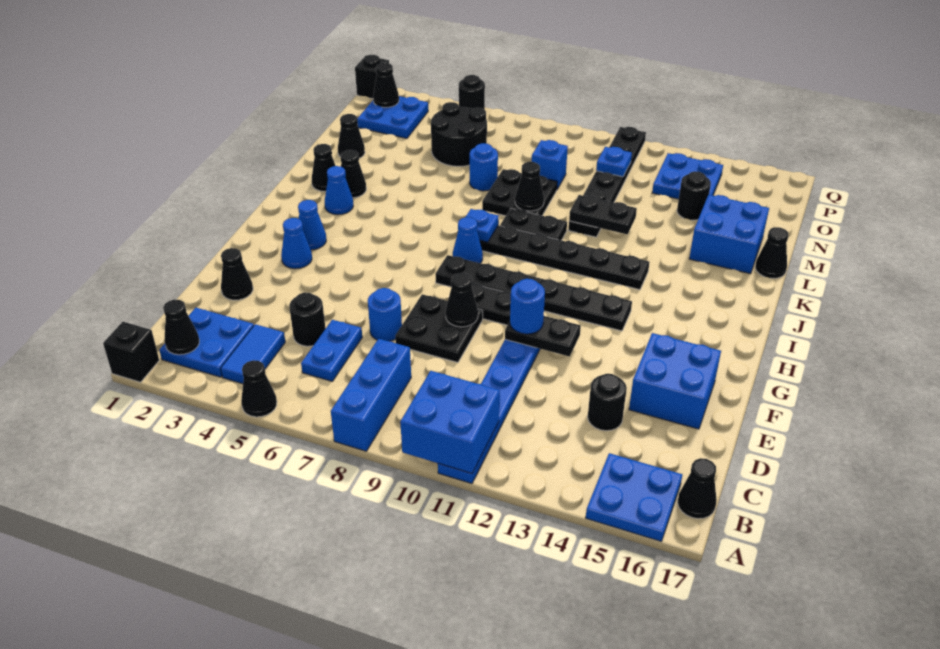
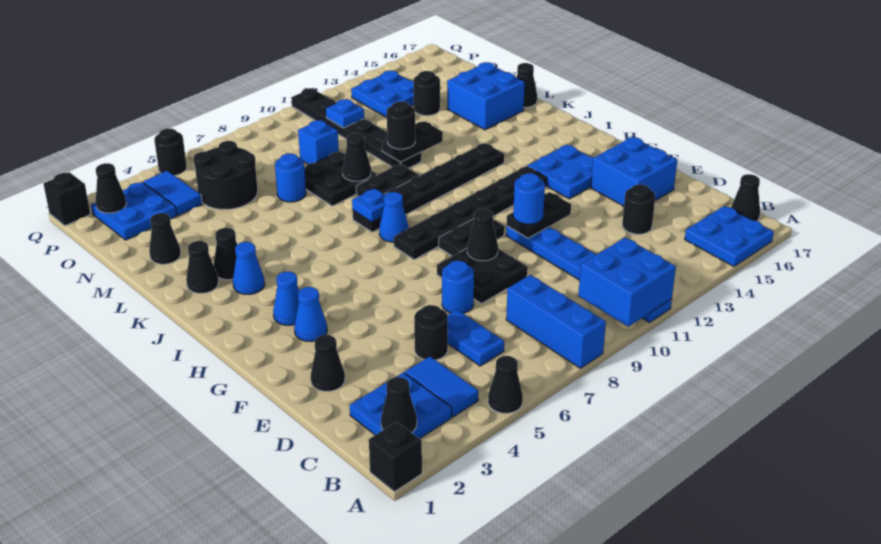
none -> blue plate G14:H15 level 1
none -> black round brick L11 level 3
none -> blue tile O4:P4 level 1

